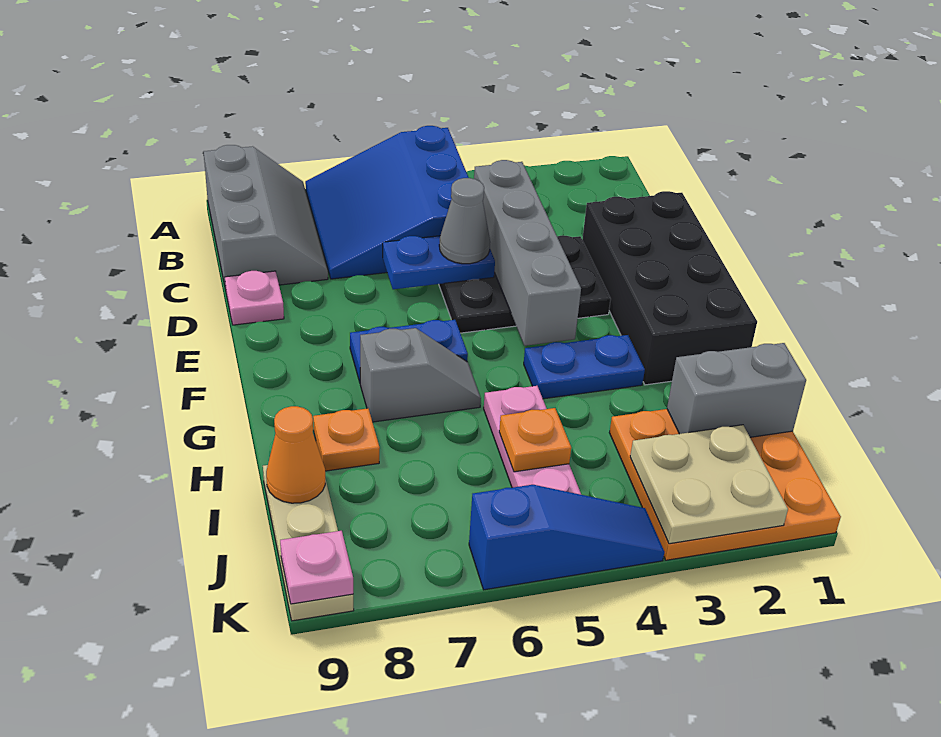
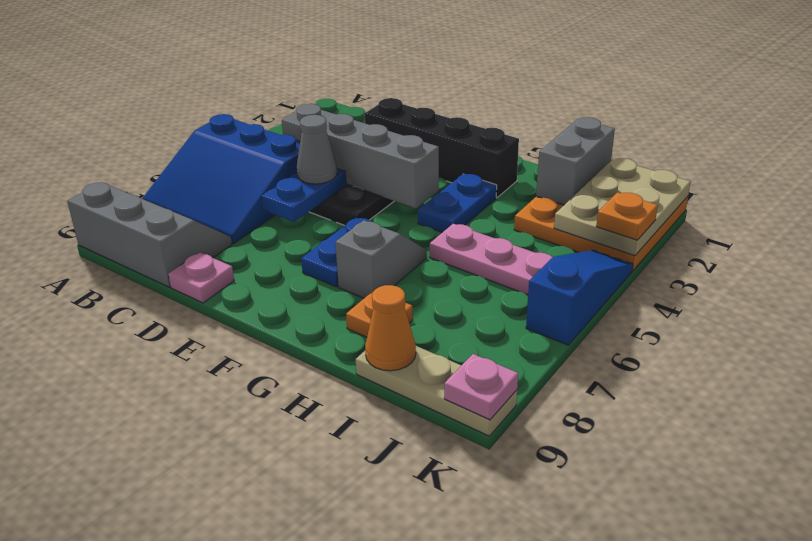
black brick D1:G2 level 1 -> black brick D2:G2 level 1
orange plate I5 level 2 -> orange plate K3 level 3
tan plate J2:K3 level 2 -> tan plate J1:K3 level 2

